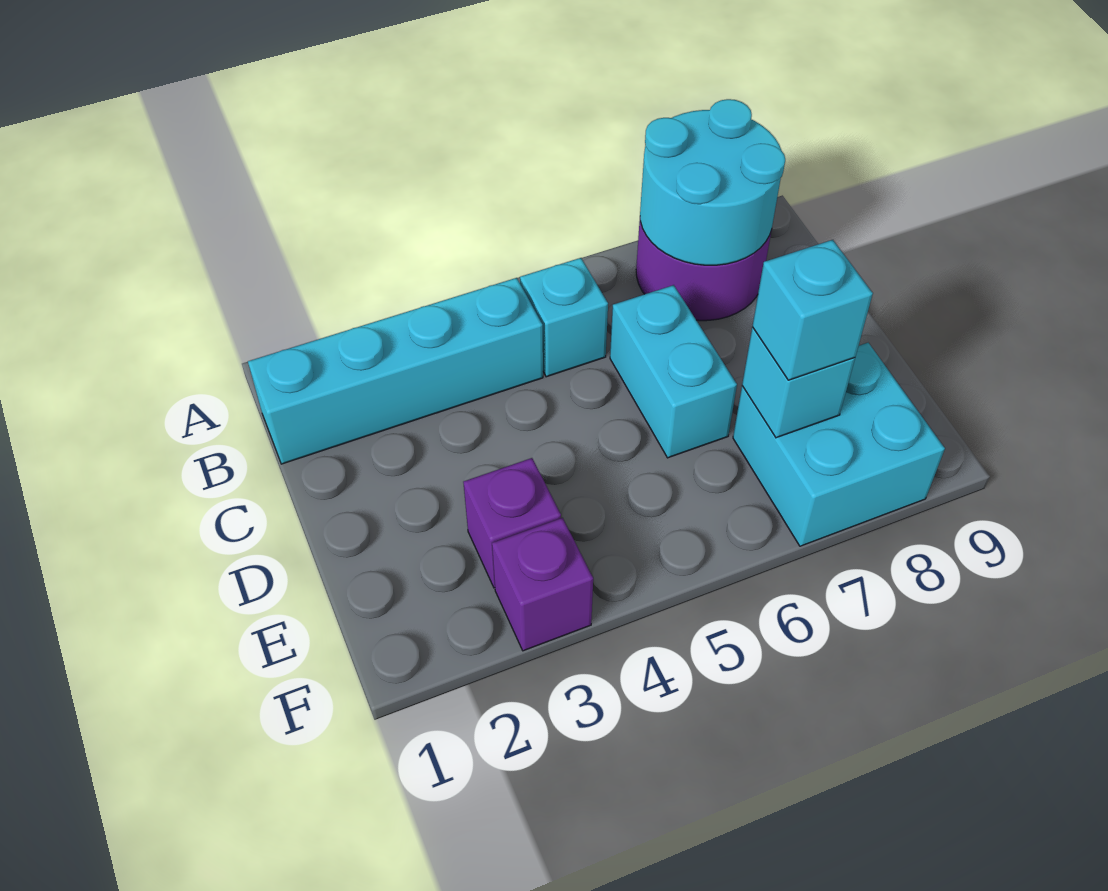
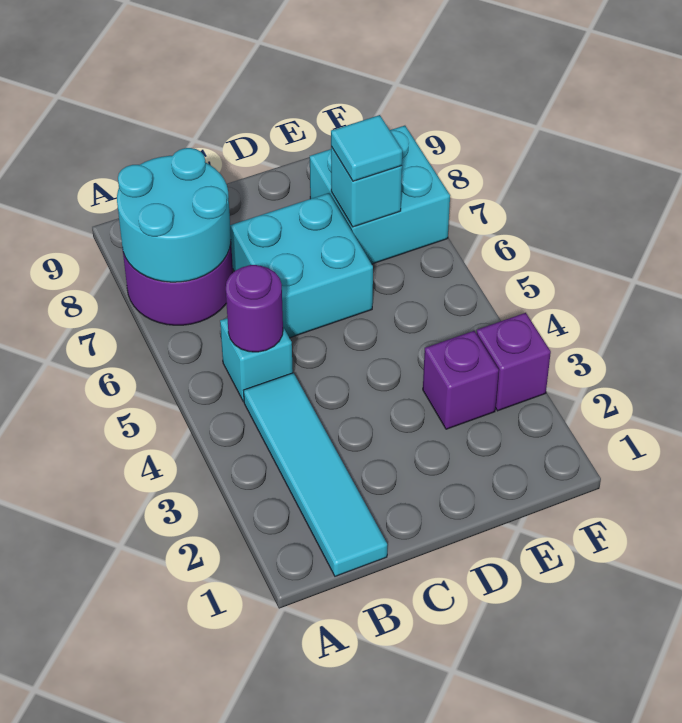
cyan brick B1:B4 level 1 -> cyan tile B1:B4 level 1
none -> purple round brick B5 level 2
cyan brick C6:D6 level 1 -> cyan brick C6:D7 level 1
cyan brick E7 level 3 -> cyan tile E7 level 3

